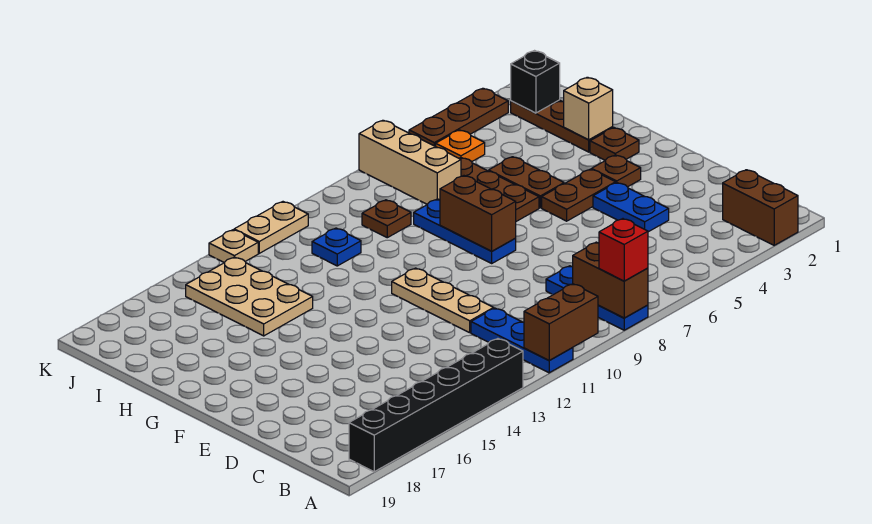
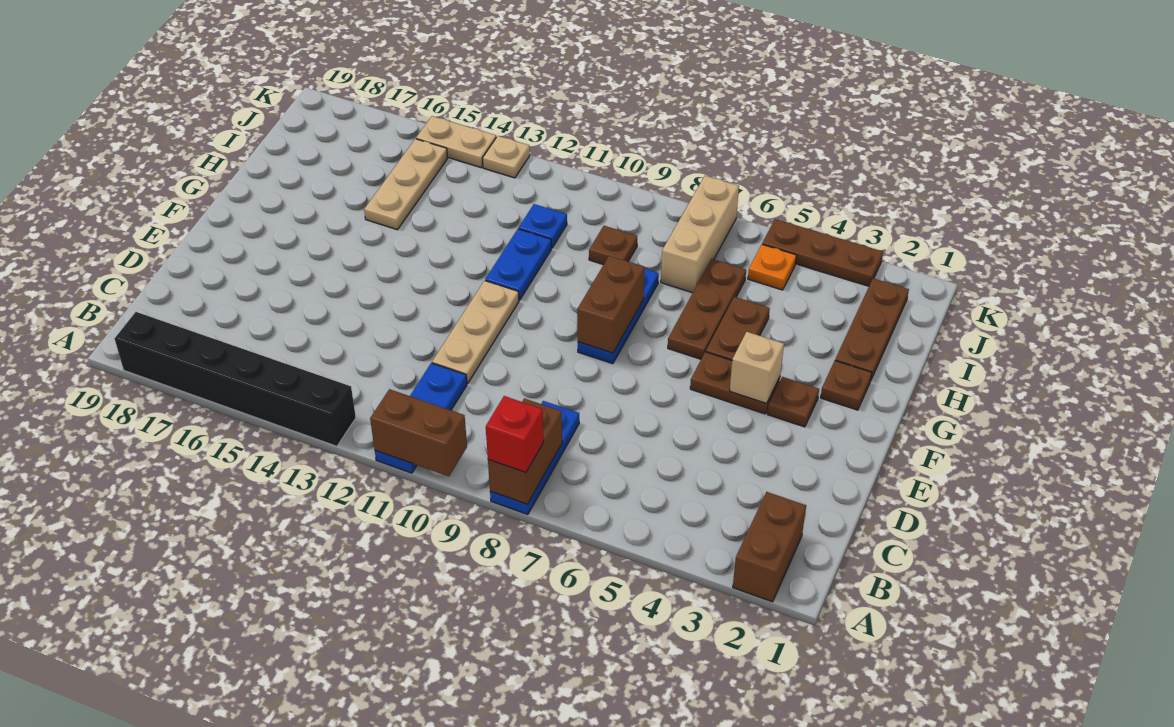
blue plate D4:E4 level 1 -> blue plate G11:H11 level 1
tan brick H2 level 2 -> tan brick F4 level 2
tan plate H14:J15 level 1 -> tan plate H15:J15 level 1
black brick J2 level 2 -> none
tan plate K11:K12 level 1 -> tan plate K14:K15 level 1

